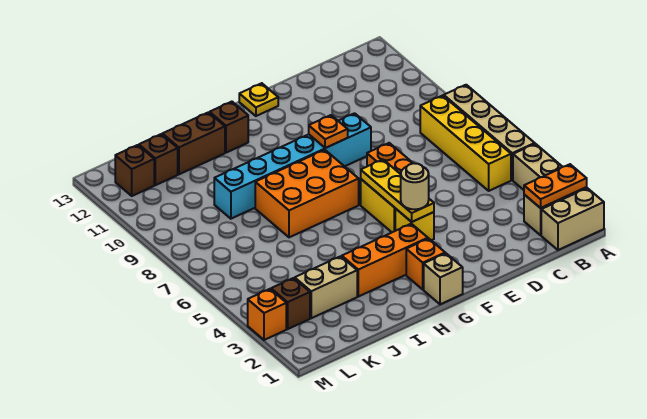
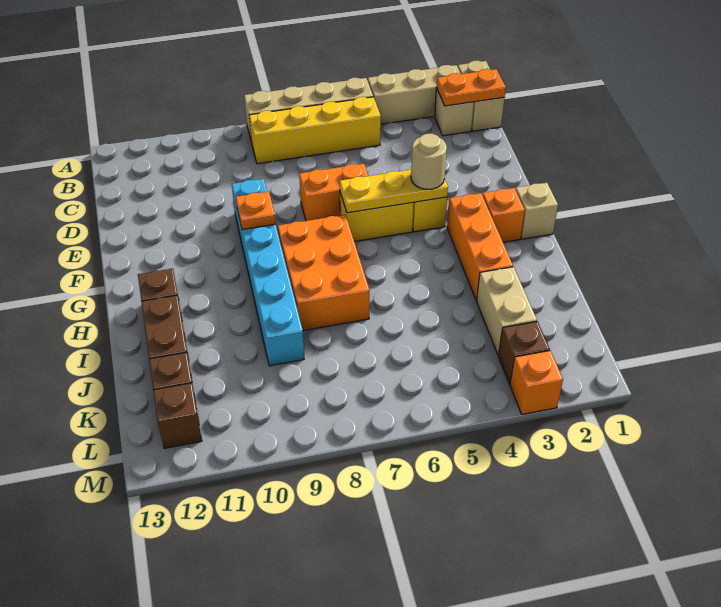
orange plate A2:B2 level 2 -> orange plate B1:B2 level 2
yellow plate F13 level 1 -> none

